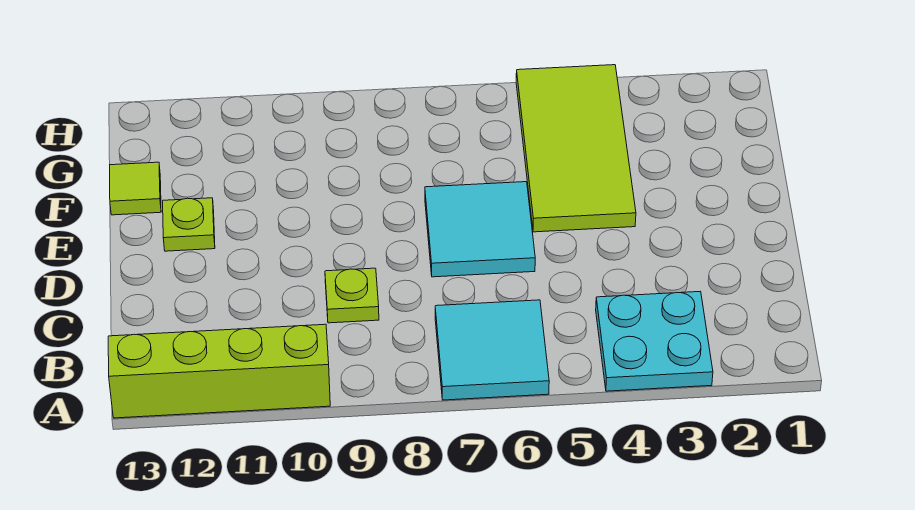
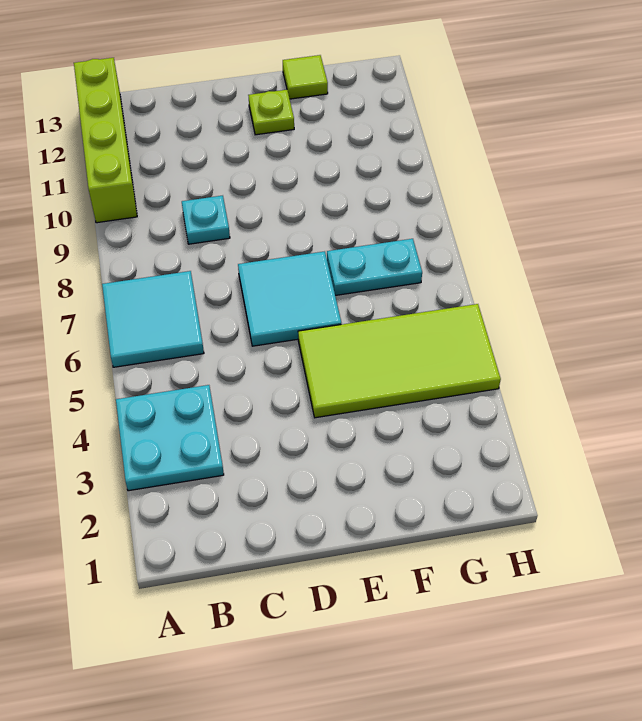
lime plate C9 level 1 -> cyan plate C9 level 1
none -> cyan plate F7:G7 level 1

